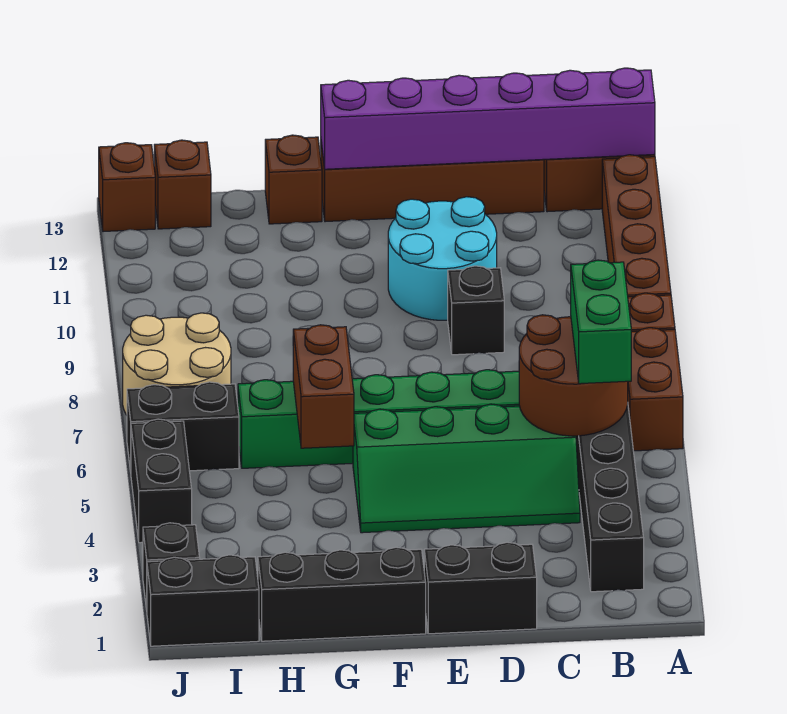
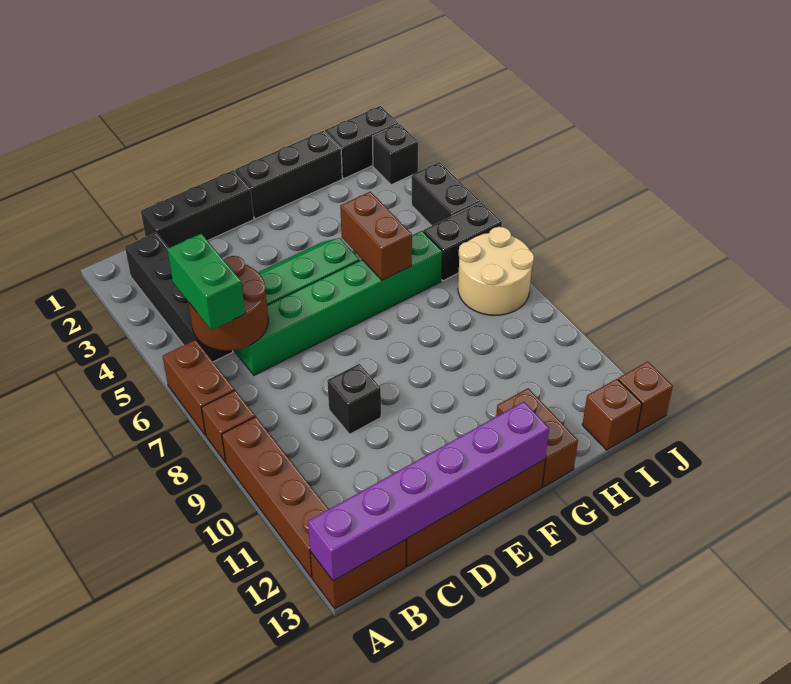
black brick D1:E1 level 1 -> black brick C1:E1 level 1
cyan round brick D10:E11 level 1 -> none
brown brick G13 level 1 -> brown brick G12:G13 level 1

